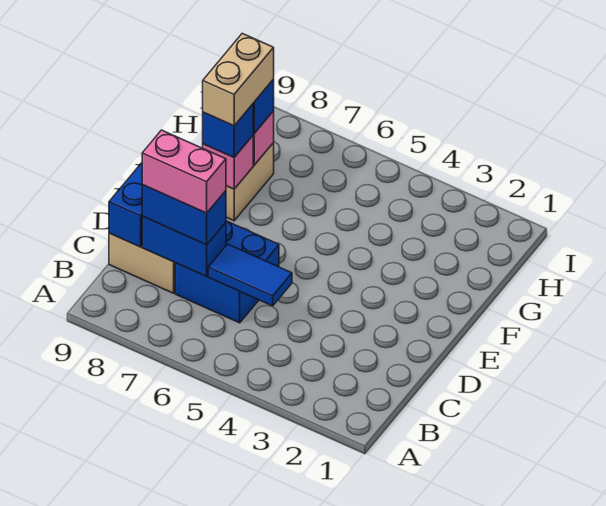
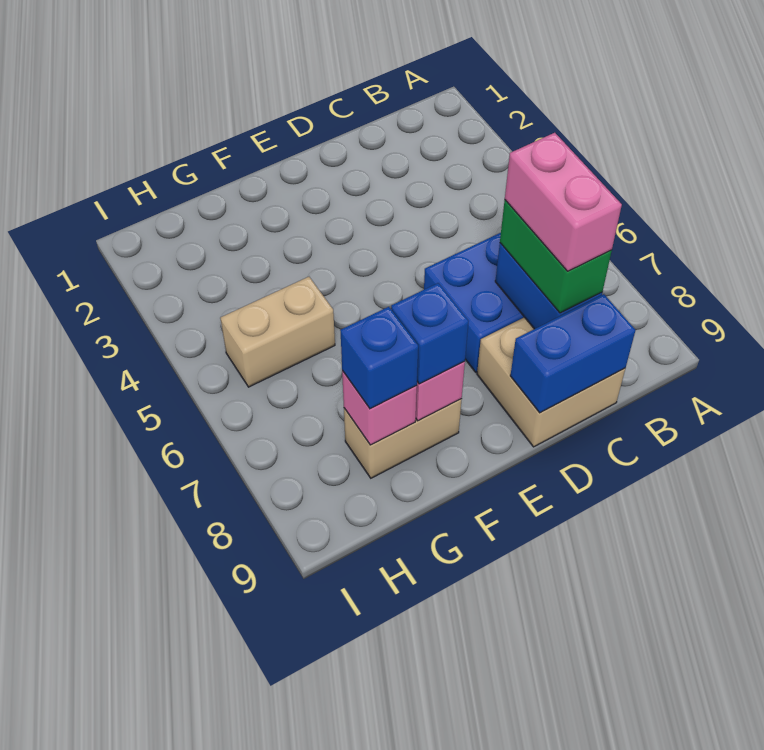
blue tile C5:C6 level 2 -> none
blue brick C7:C8 level 3 -> green brick C7:C8 level 3
tan brick F8:G8 level 4 -> tan brick G5:H5 level 1

